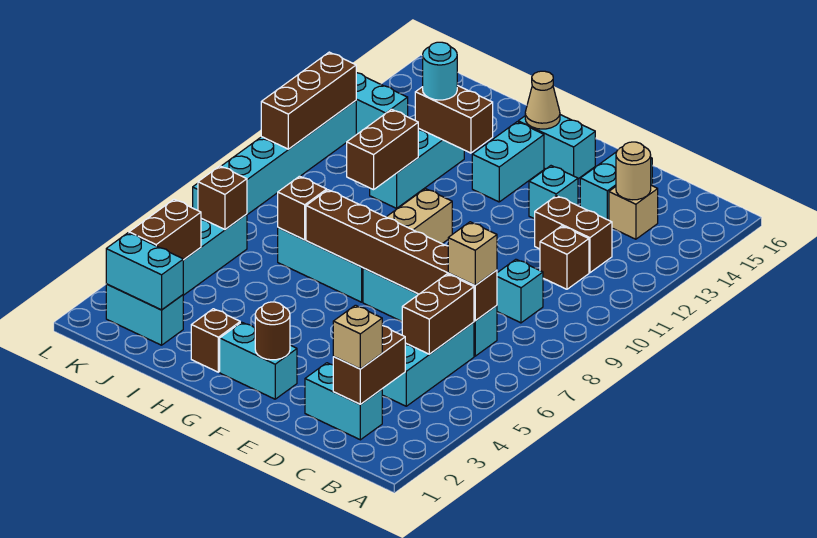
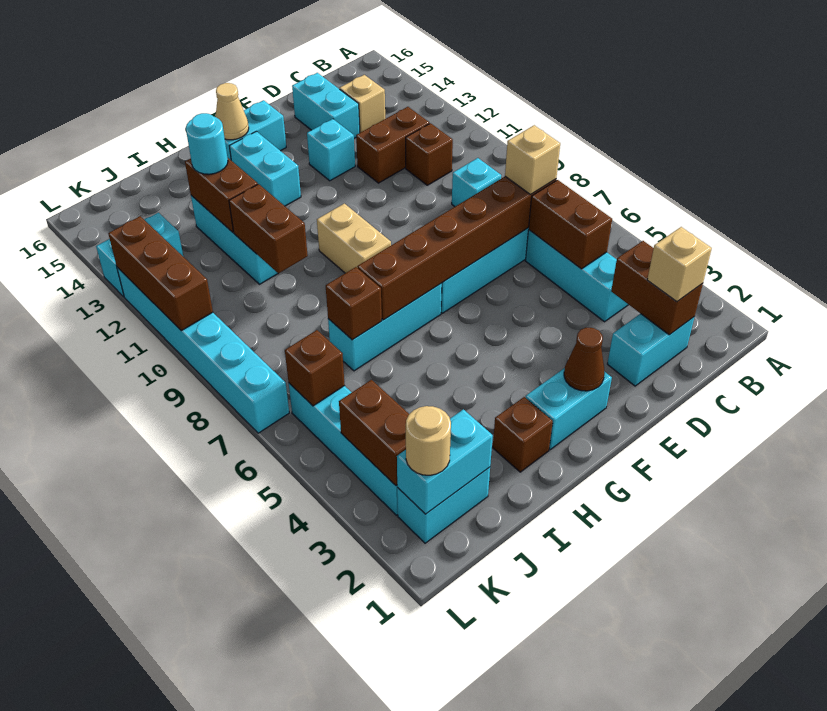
tan round brick C14 level 2 -> tan round brick K2 level 3
brown round brick F2 level 2 -> brown cone F2 level 2
brown brick H13:I13 level 2 -> brown brick I12:I13 level 2

